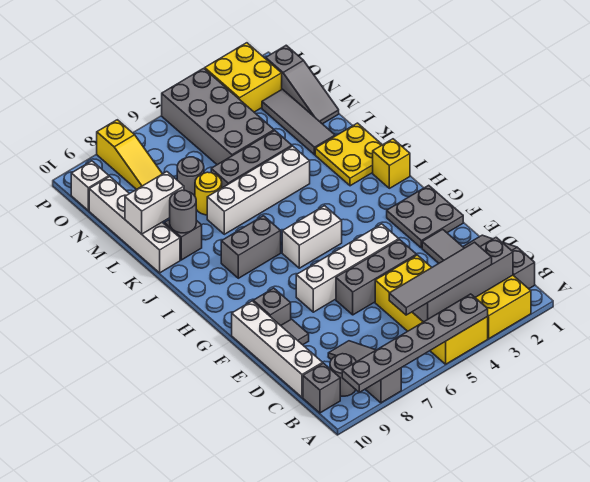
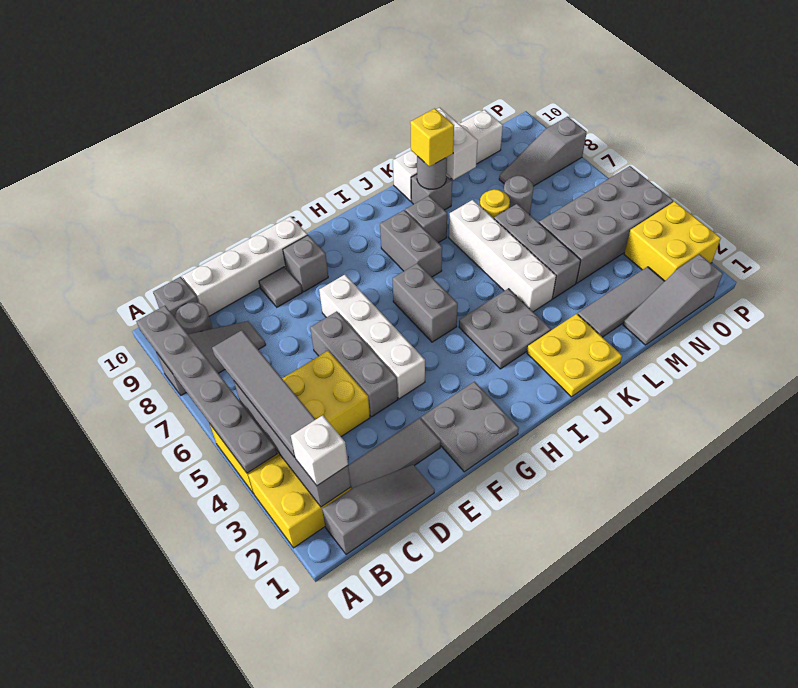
white brick H5:H6 level 1 -> grey brick H5:H6 level 1
yellow brick I1 level 1 -> yellow brick K9 level 3
none -> grey plate I3:J4 level 1
none -> grey brick J8 level 1
yellow slope N8:P8 level 1 top P -> grey slope N8:P8 level 1 top P
white brick O10 level 1 -> white brick B2 level 3

